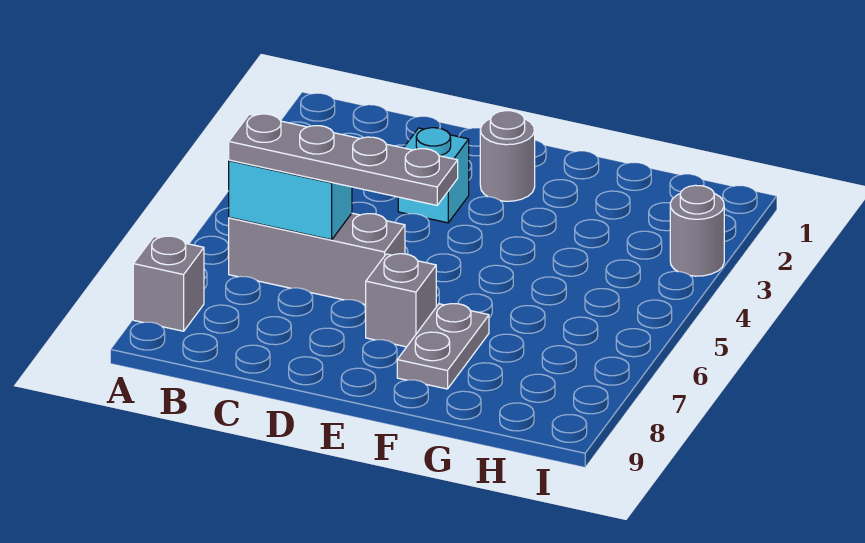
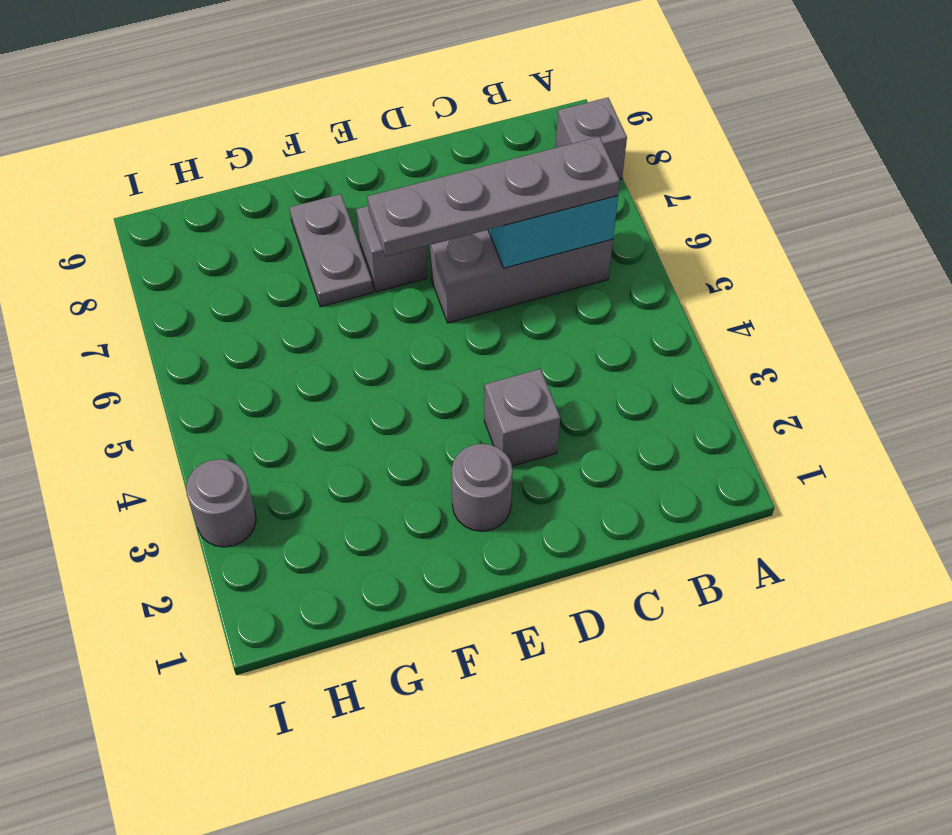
cyan brick D3 level 1 -> grey brick D3 level 1

